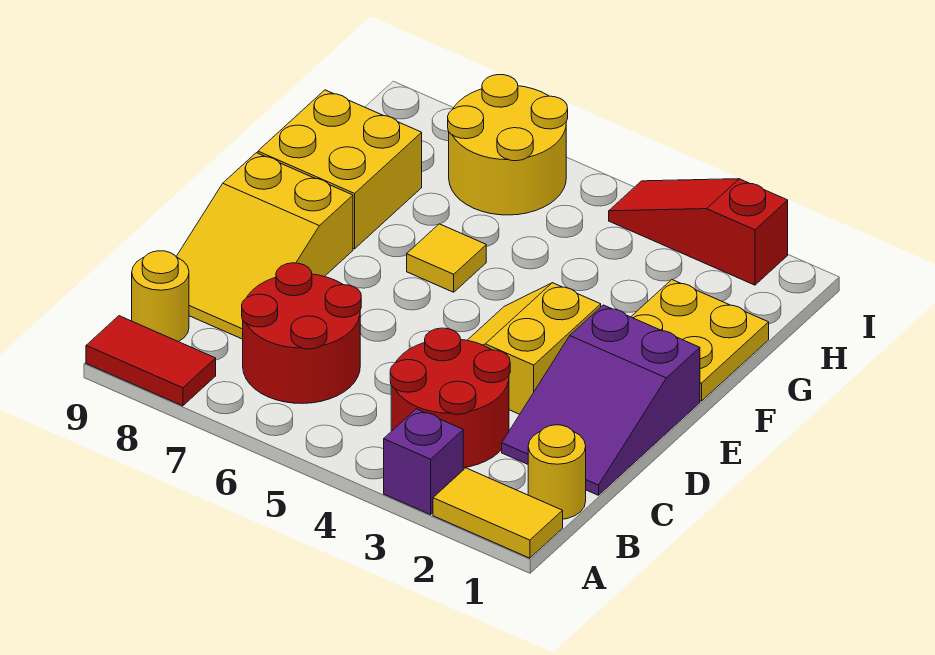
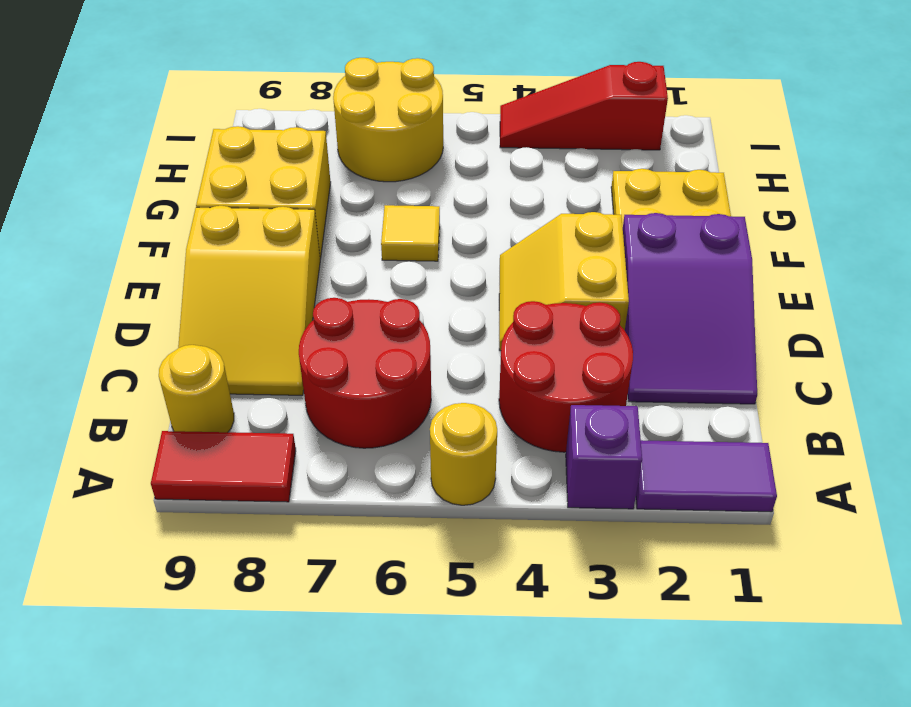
yellow tile A1:A2 level 1 -> purple tile A1:A2 level 1
yellow round brick B1 level 1 -> yellow round brick A5 level 1

